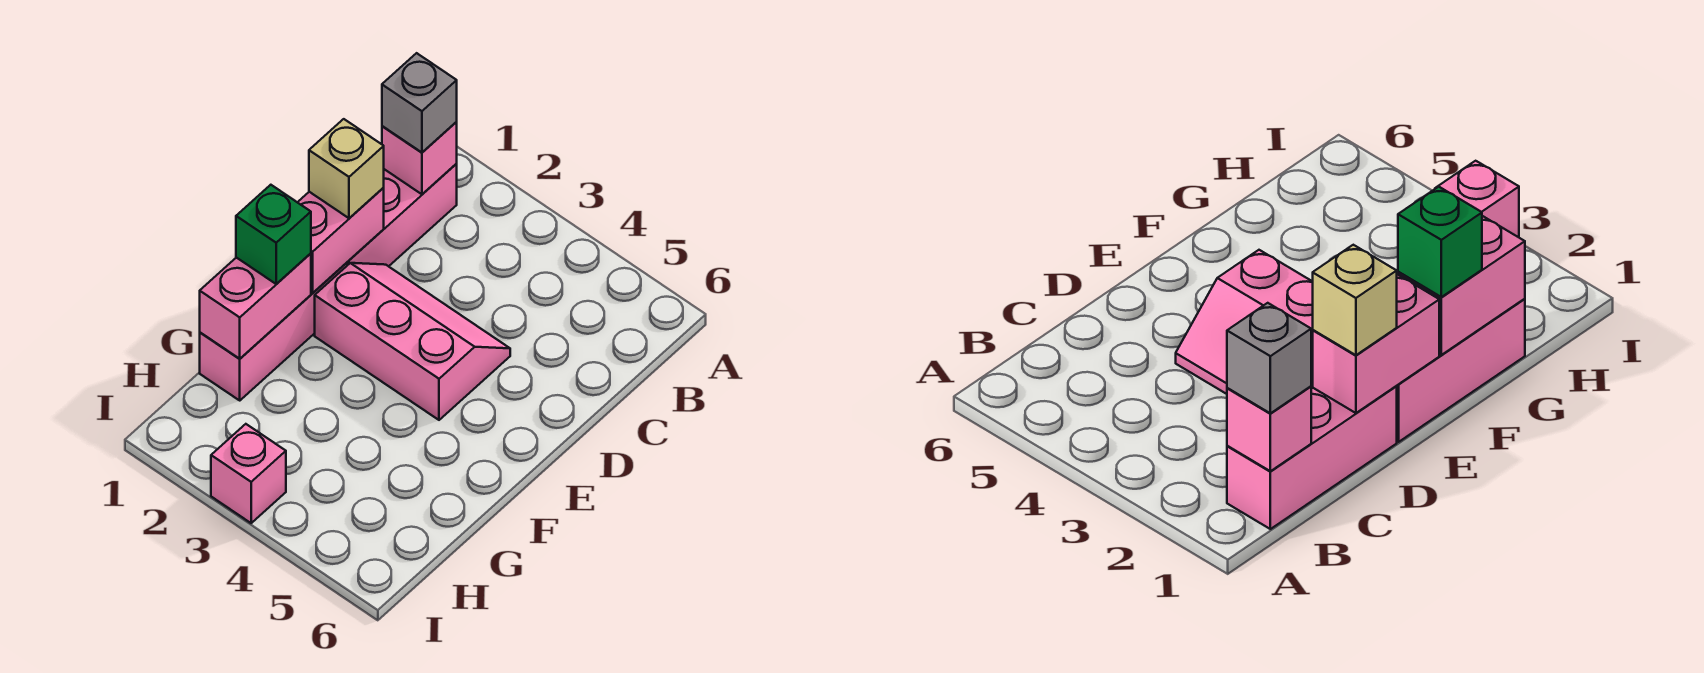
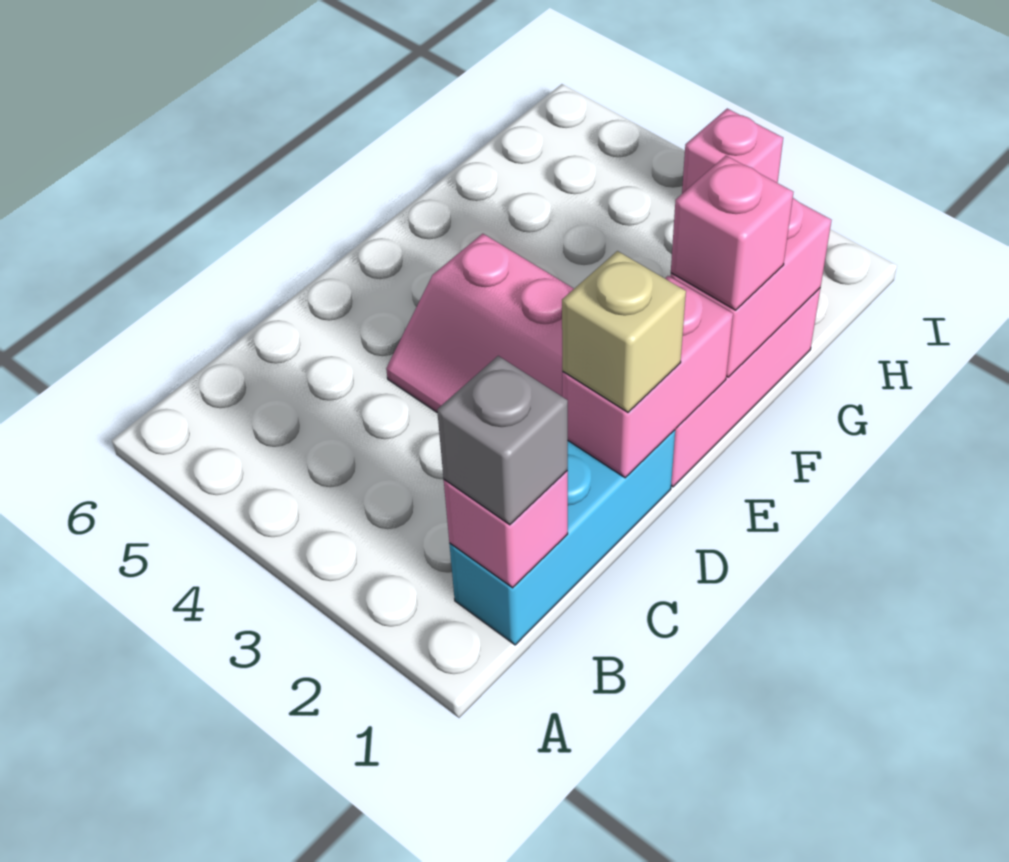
pink brick B1:D1 level 1 -> cyan brick B1:D1 level 1
green brick F1 level 3 -> pink brick F1 level 3

